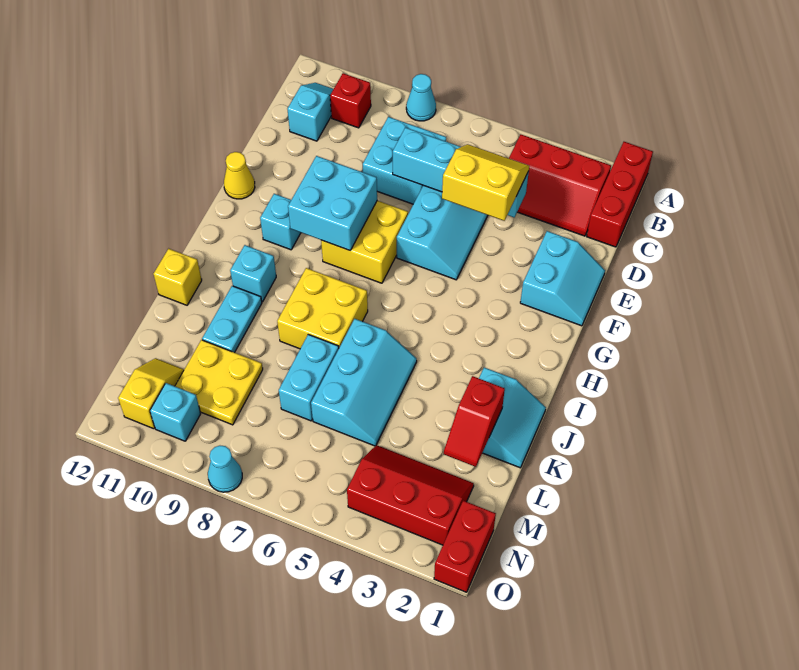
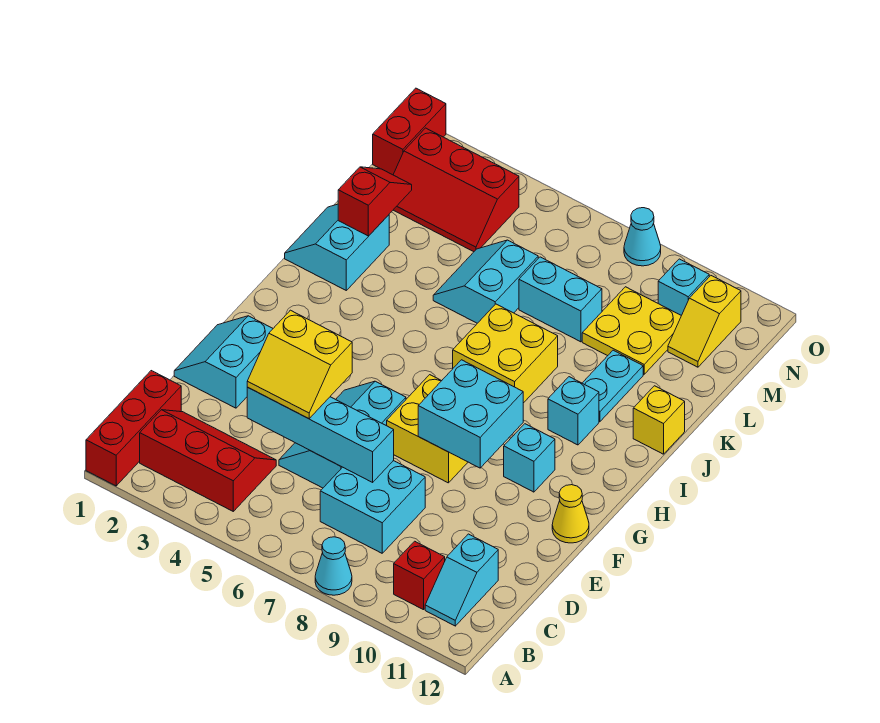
cyan slope J5:L6 level 1 top 6 -> cyan slope K5:L6 level 1 top 6
cyan brick K7:L7 level 1 -> cyan brick L7:L8 level 1

